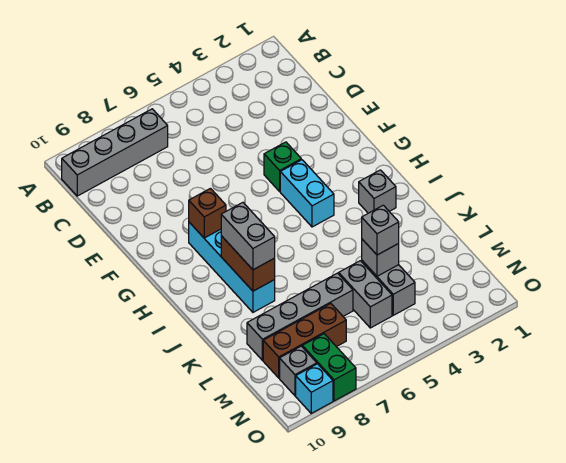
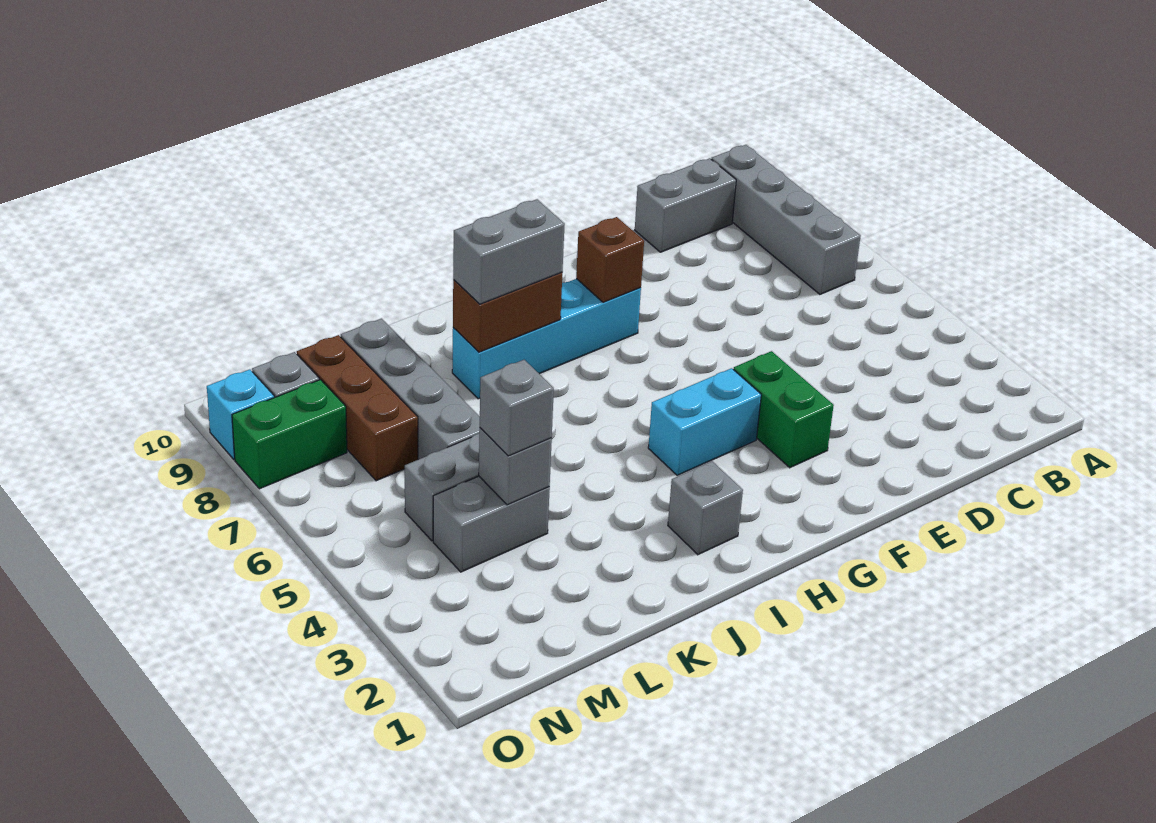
none -> grey brick C10:D10 level 1
green brick F4 level 1 -> green brick F3:F4 level 1

